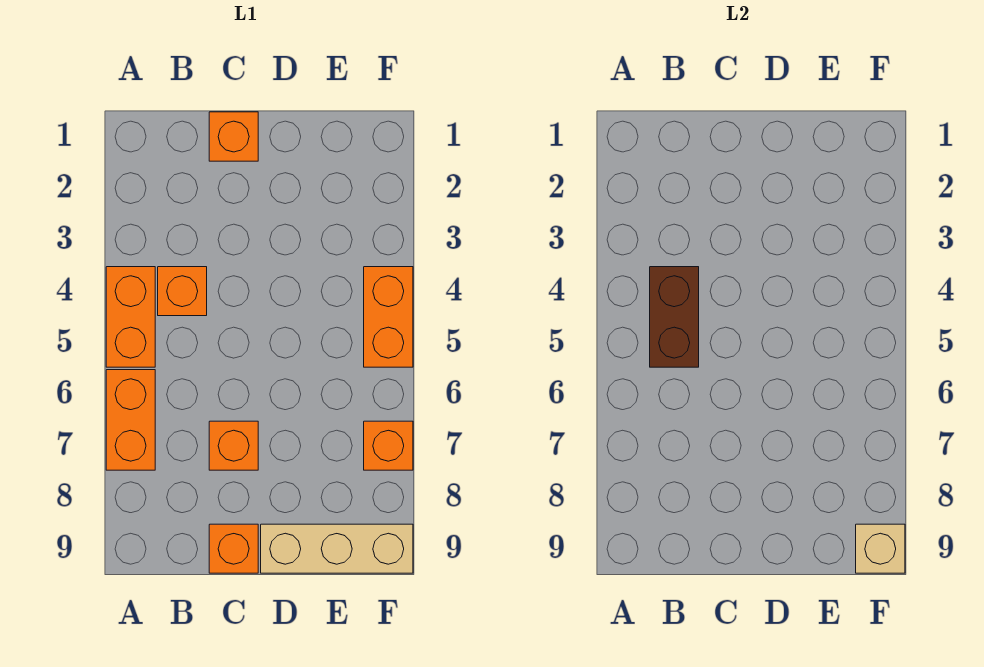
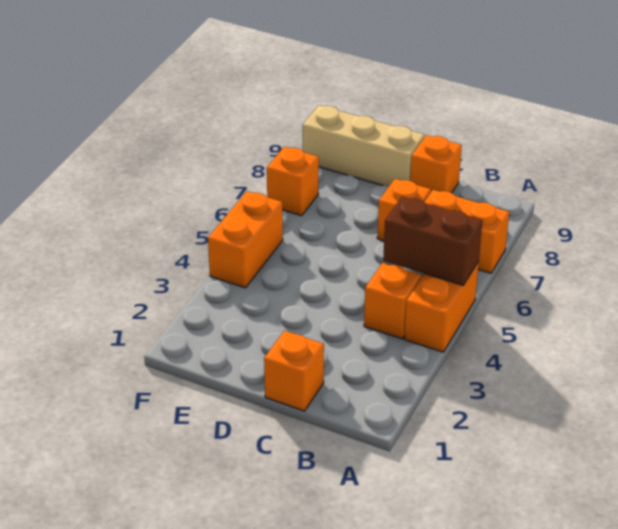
orange brick A6:A7 level 1 -> orange brick A7:B7 level 1
brown brick B4:B5 level 2 -> brown brick A5:B5 level 2
tan brick F9 level 2 -> none

